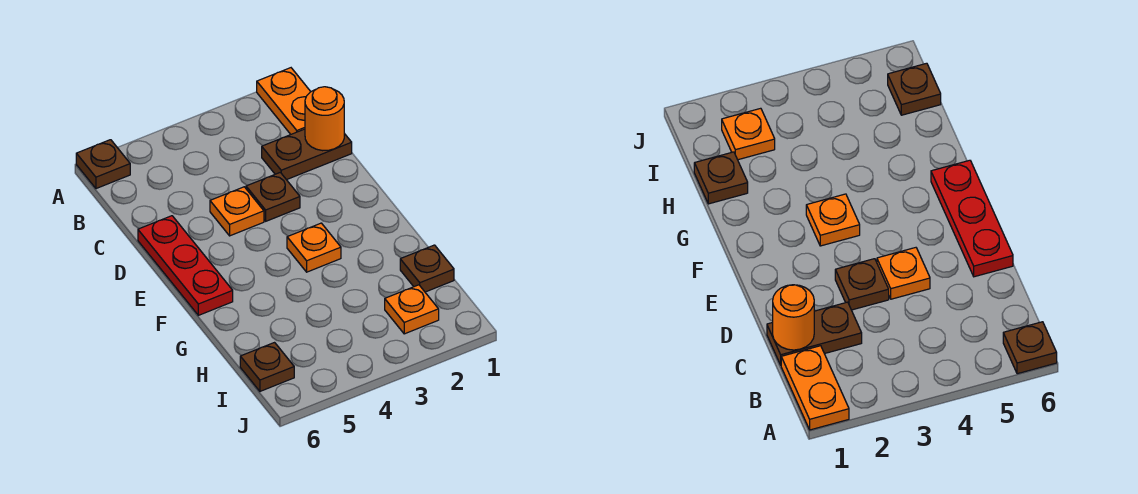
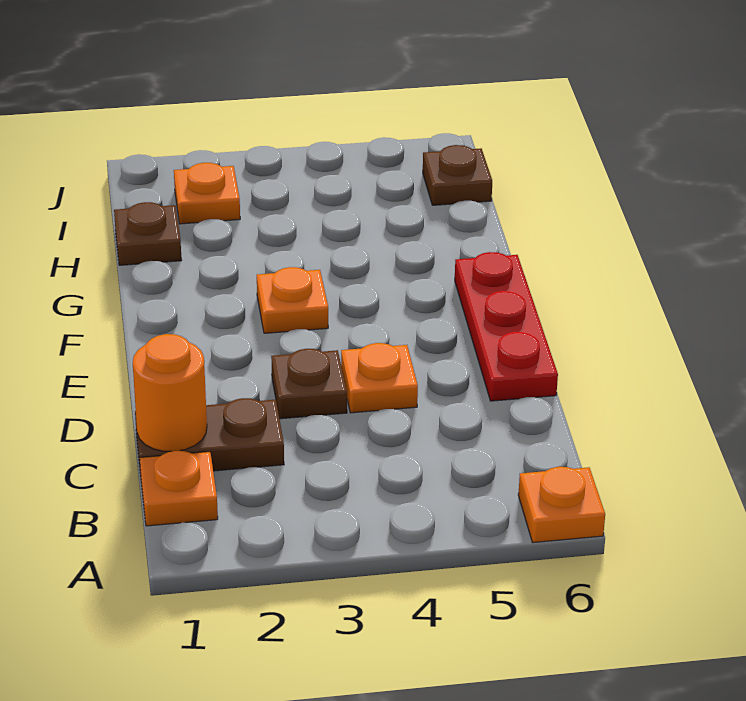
orange plate A1:B1 level 1 -> orange plate B1 level 1
brown plate A6 level 1 -> orange plate A6 level 1

